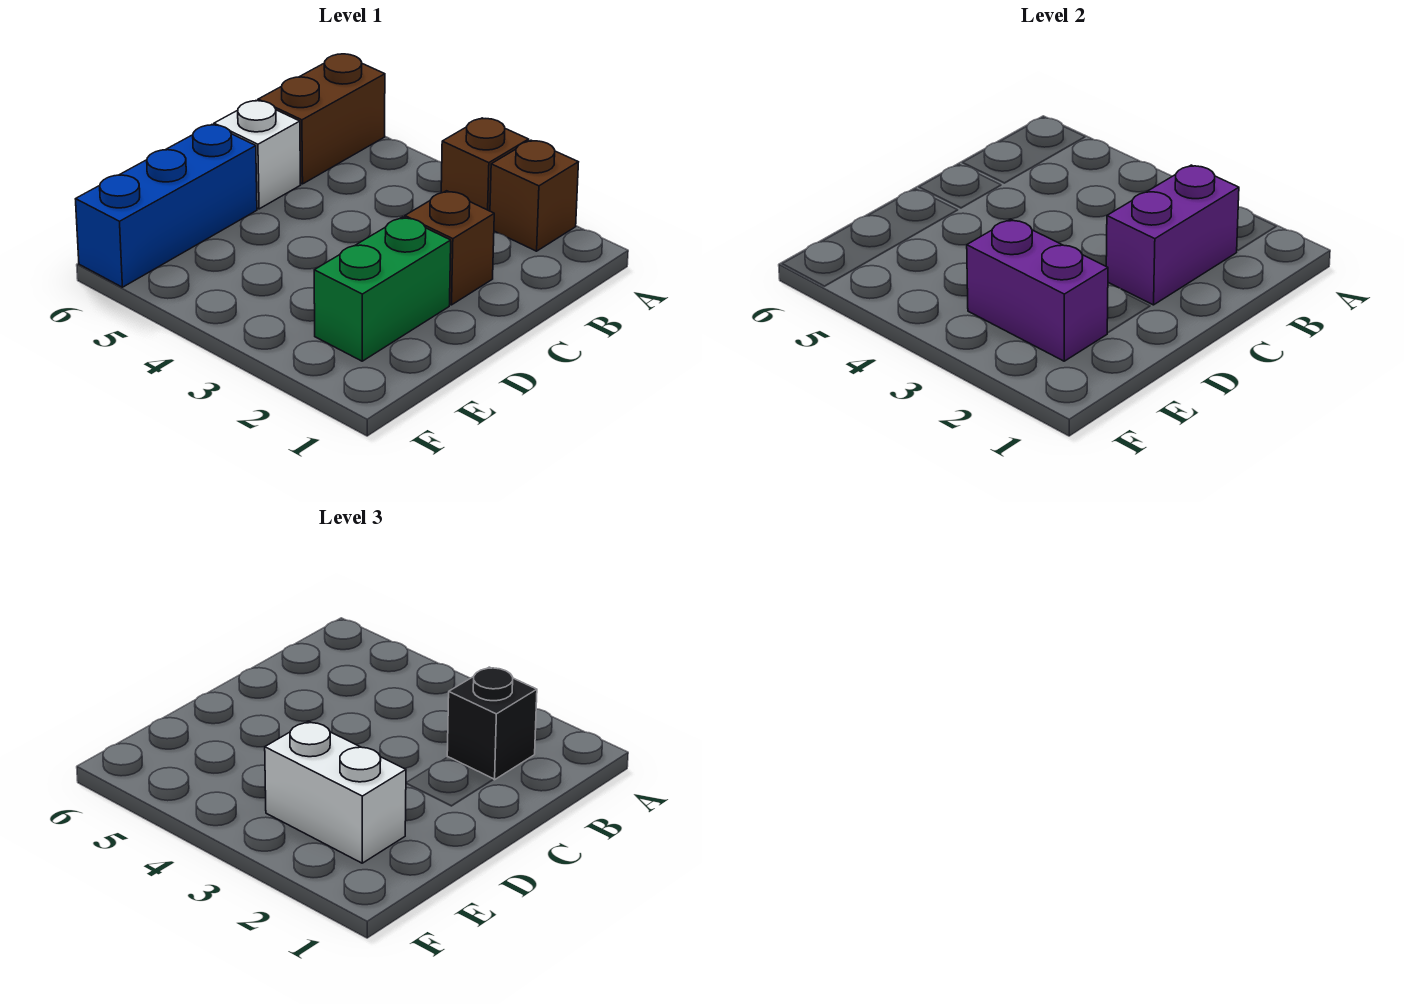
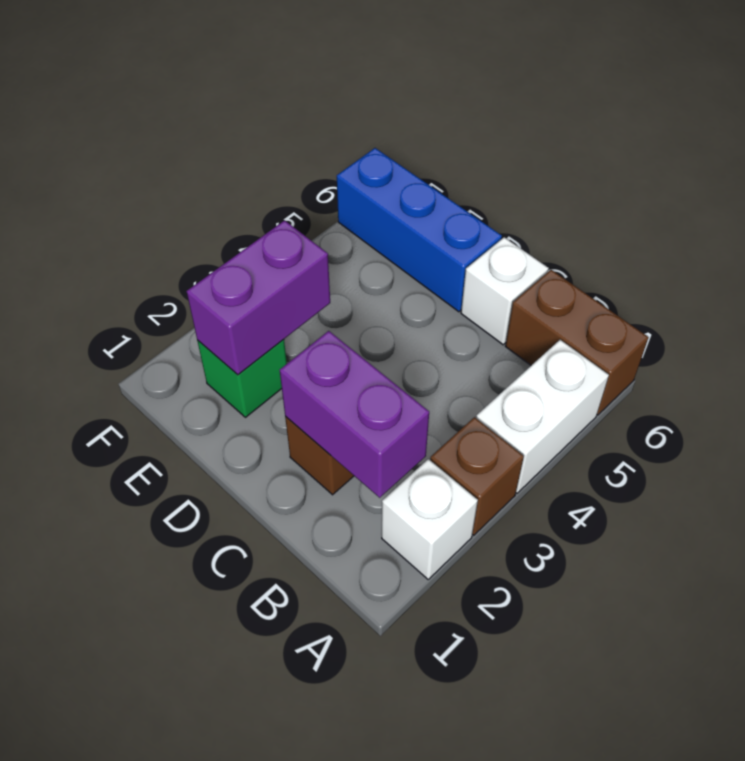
brown brick A2 level 1 -> white brick A2 level 1
black brick B2 level 3 -> none
green brick D2:E2 level 1 -> green brick E2 level 1
white brick E2:E3 level 3 -> white brick A4:A5 level 1

